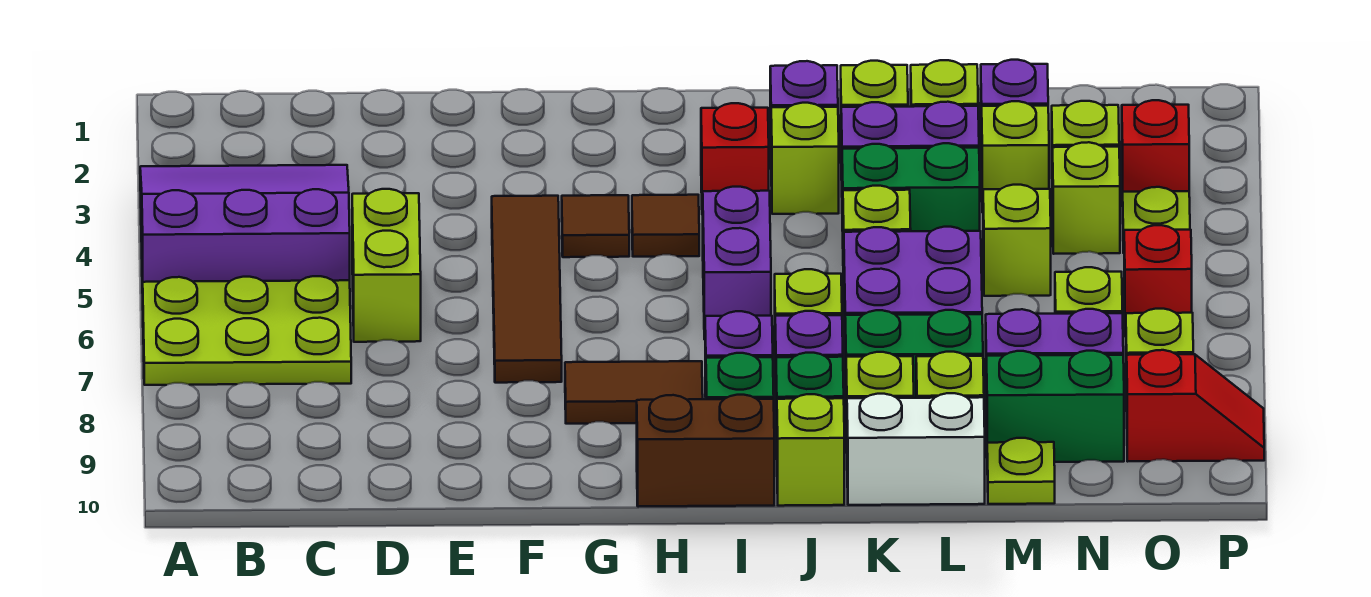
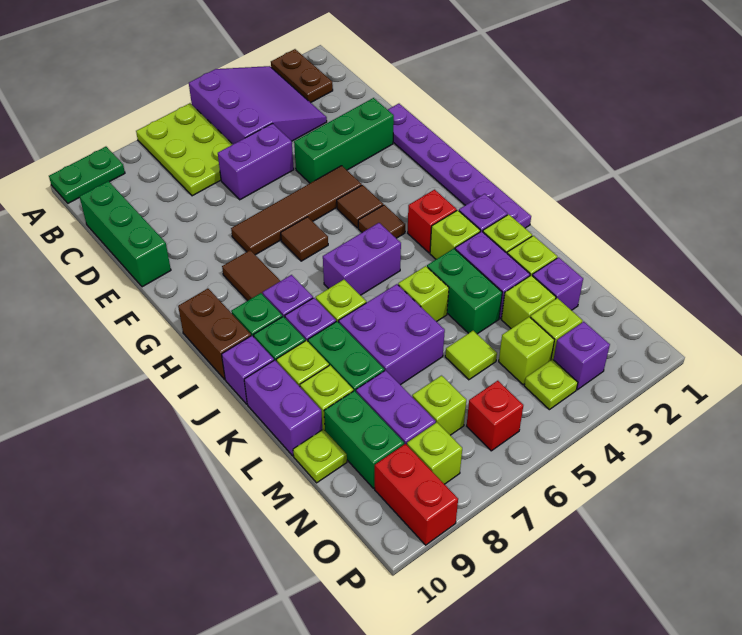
none -> brown plate A2:B2 level 1
none -> green plate A9:A10 level 1
none -> green brick C10:E10 level 1
lime brick D5:D6 level 1 -> purple brick D5:D6 level 1
none -> purple plate E1:J1 level 1
none -> green brick E2:E4 level 1
none -> brown tile G6 level 1
lime brick J10 level 1 -> purple brick J10 level 1
white brick K10:L10 level 1 -> purple brick K10:L10 level 1
lime brick M5 level 1 -> lime tile M5 level 1
red brick O3 level 1 -> purple brick O3 level 1
red slope O9:P9 level 1 top O -> red brick O9:P9 level 1

